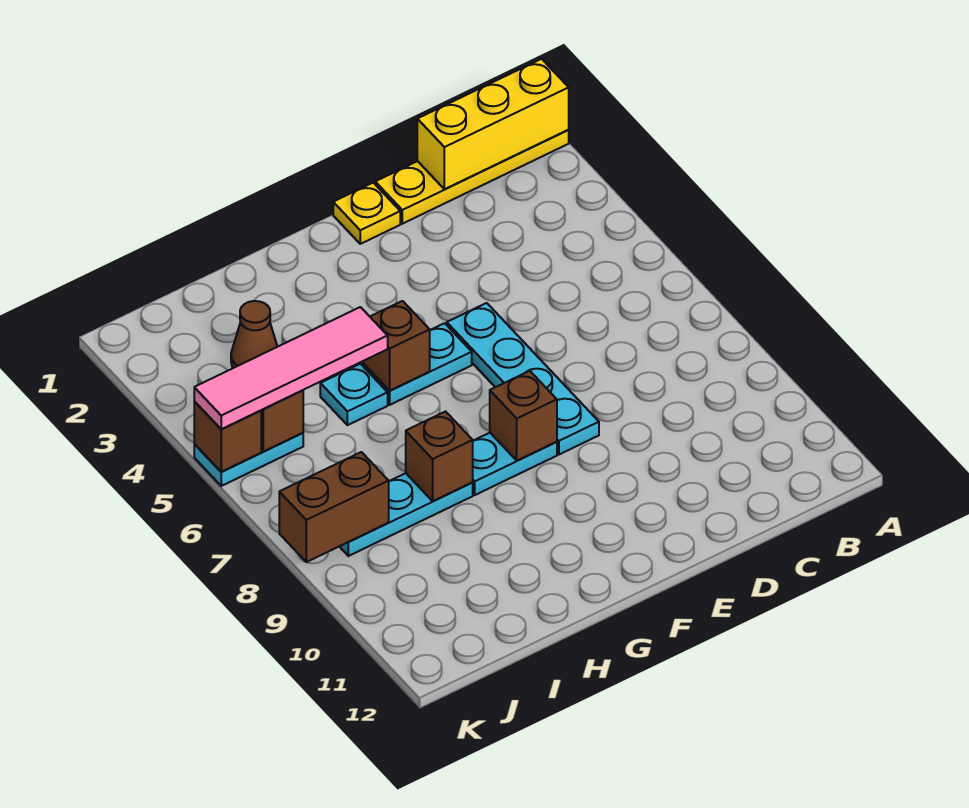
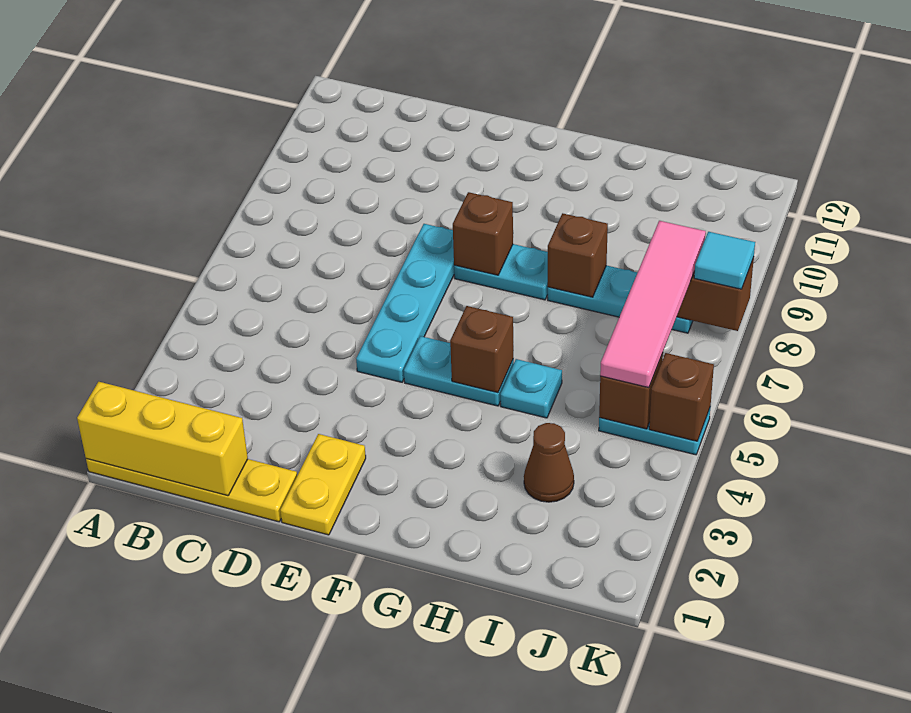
yellow plate E1 level 1 -> yellow plate E1:E2 level 1
pink tile H5:K5 level 3 -> pink tile J5:J8 level 3
none -> cyan tile K8 level 3

